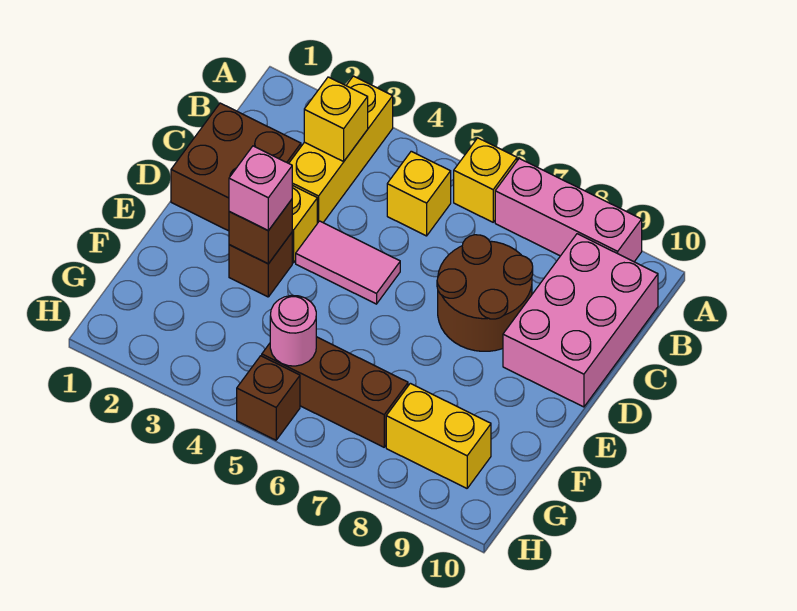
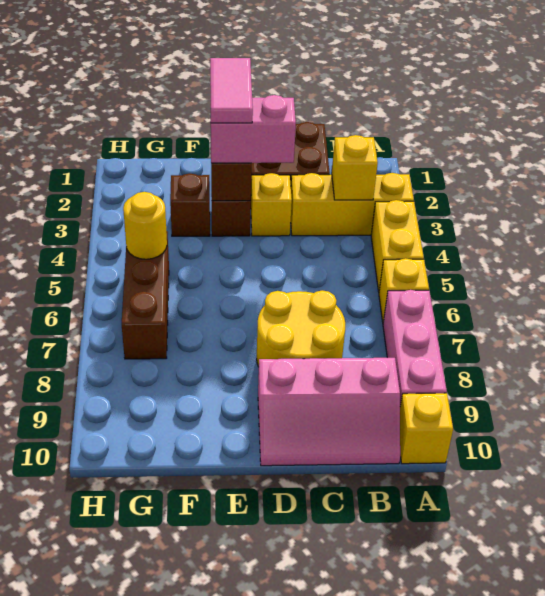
yellow brick B5 level 1 -> yellow brick A10 level 1
pink brick B9:D10 level 1 -> pink slope B9:D10 level 1 top 9
brown round brick C7:D8 level 1 -> yellow round brick C7:D8 level 1
pink tile D4:D5 level 1 -> pink tile E2:E3 level 4
pink brick E3 level 3 -> pink brick D3:E3 level 3
pink round brick G5 level 2 -> yellow round brick G5 level 2
yellow brick G8:G9 level 1 -> yellow brick A4:A5 level 1
brown brick H5 level 1 -> brown brick F3 level 1

